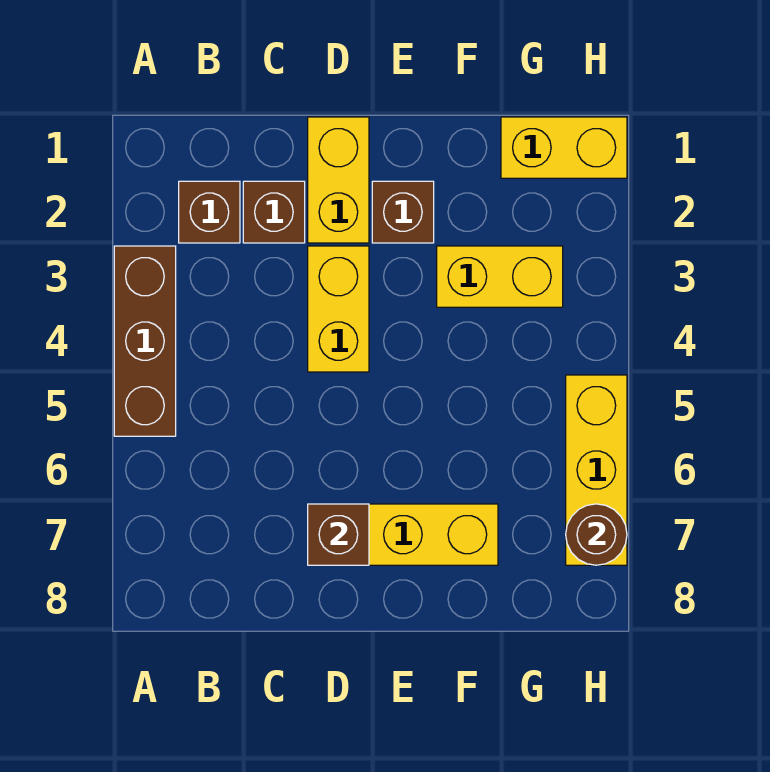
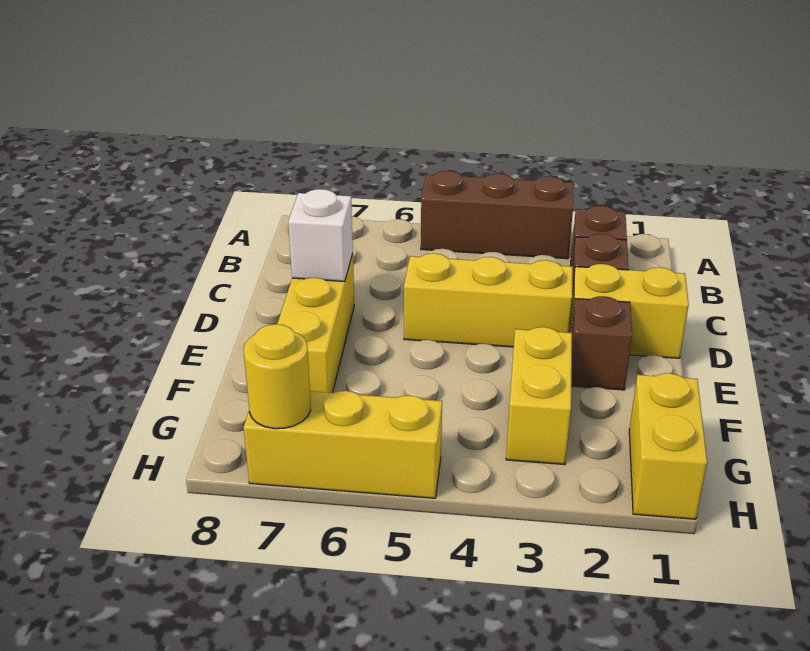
yellow brick D3:D4 level 1 -> yellow brick D3:D5 level 1
brown brick D7 level 2 -> white brick D7 level 2
brown round brick H7 level 2 -> yellow round brick H7 level 2

